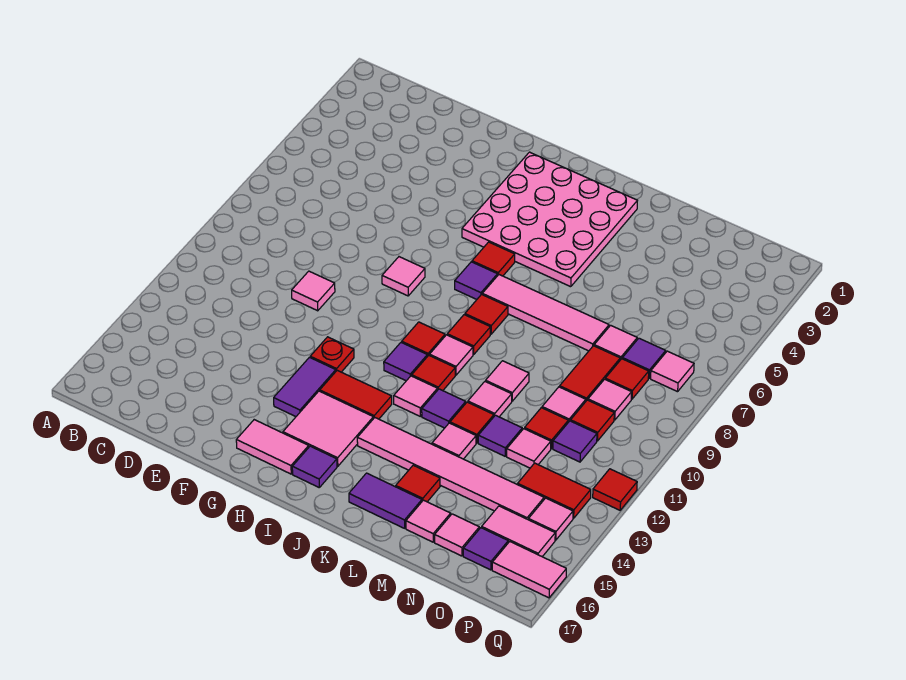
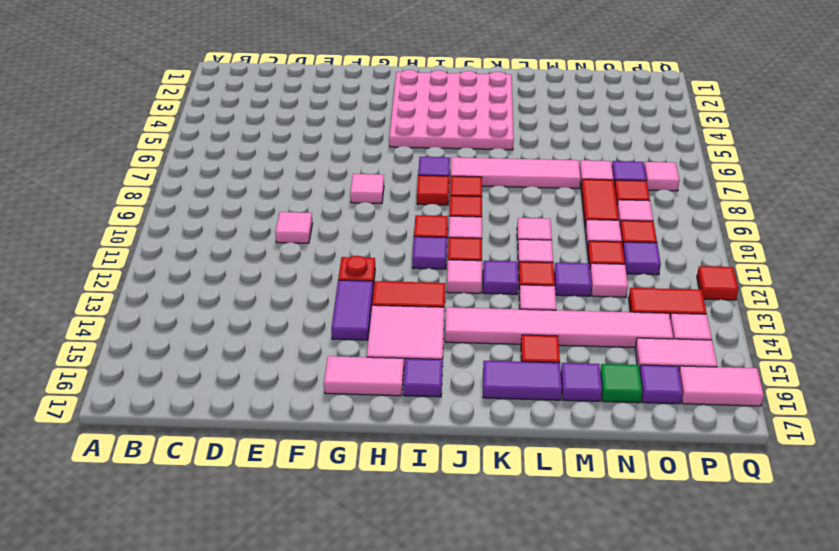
red tile I6 level 1 -> red tile I8 level 1
pink tile M16 level 1 -> purple tile M16 level 1
pink tile N16 level 1 -> green tile N16 level 1

